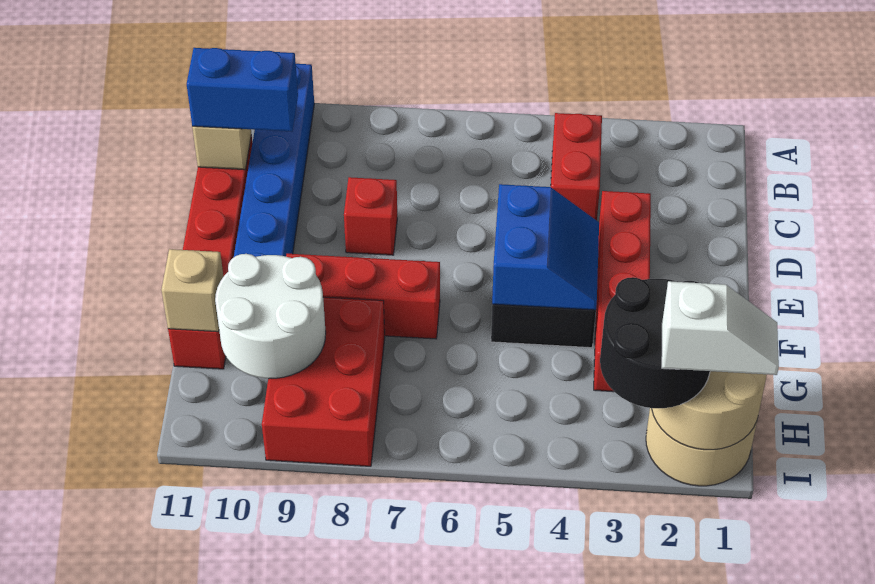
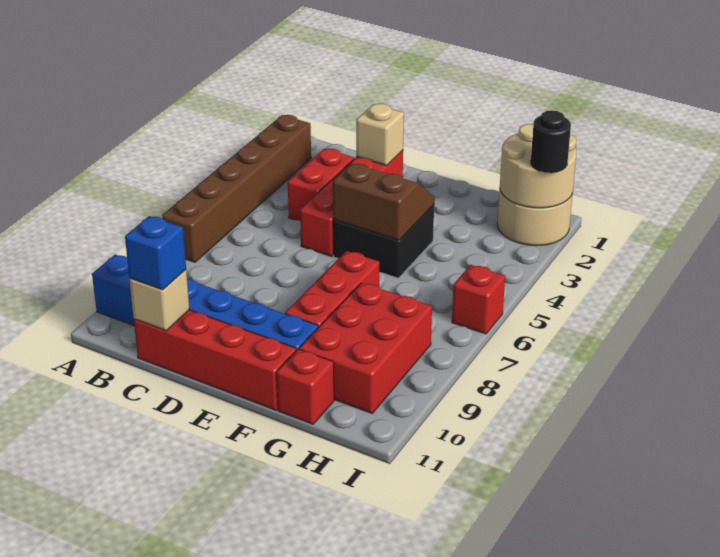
none -> brown brick A2:A7 level 1
red brick B4:C4 level 1 -> red brick C3:C4 level 1
blue brick C10:C11 level 3 -> blue brick C11 level 3
red brick D3:G3 level 1 -> red brick D2:D5 level 1
red brick D8 level 1 -> red brick I6 level 1
blue slope E4:F5 level 2 top 5 -> brown slope E4:F5 level 2 top 5
red brick G8:I9 level 1 -> red brick G8:H10 level 1
white round brick G9:H10 level 2 -> none
tan brick G11 level 2 -> tan brick D2 level 2
black round brick H2:I3 level 3 -> black round brick I2 level 3
white slope I1:I2 level 4 top 2 -> none

